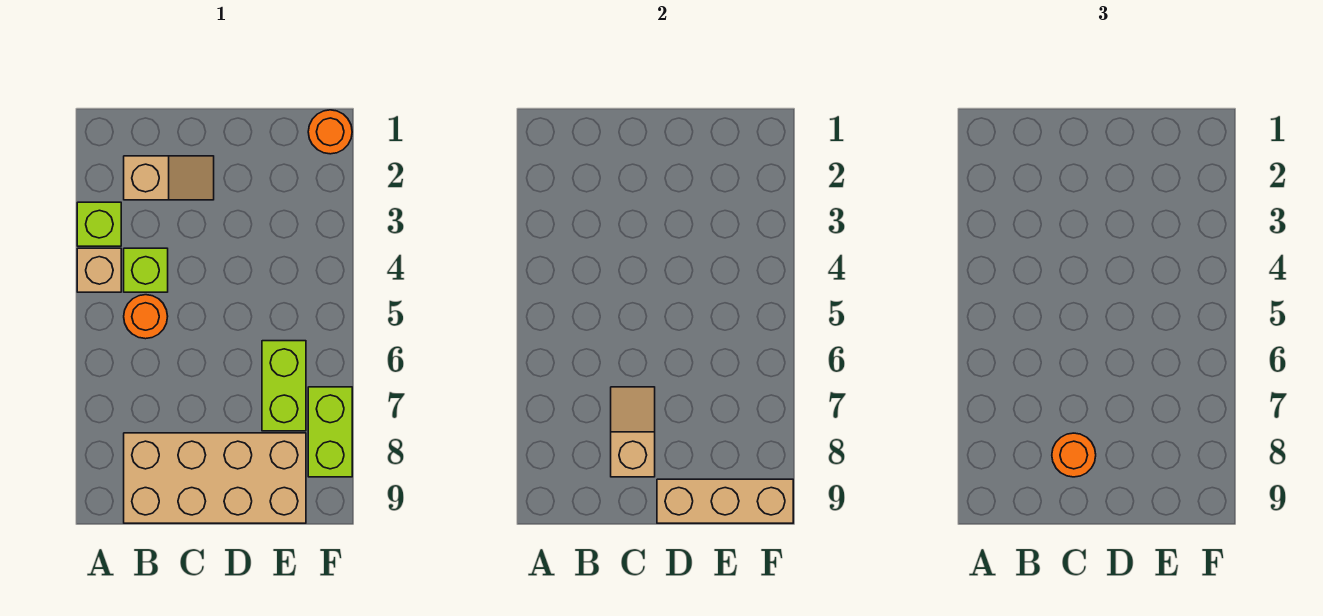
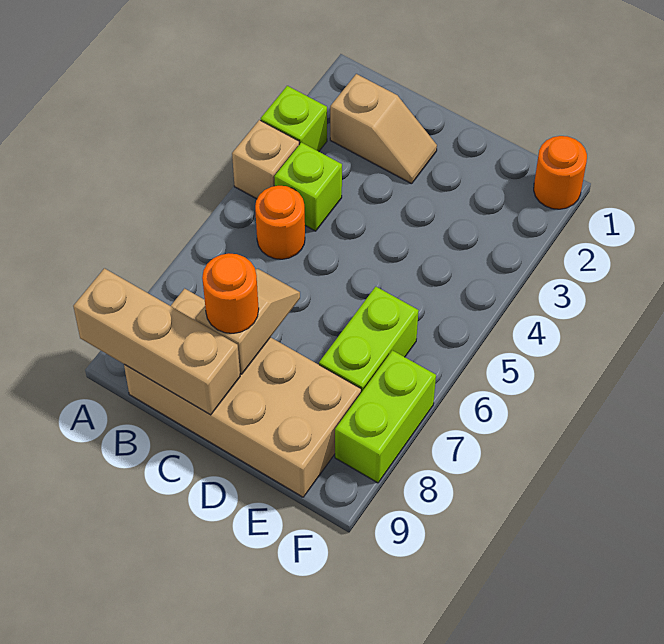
tan brick D9:F9 level 2 -> tan brick A9:C9 level 2

